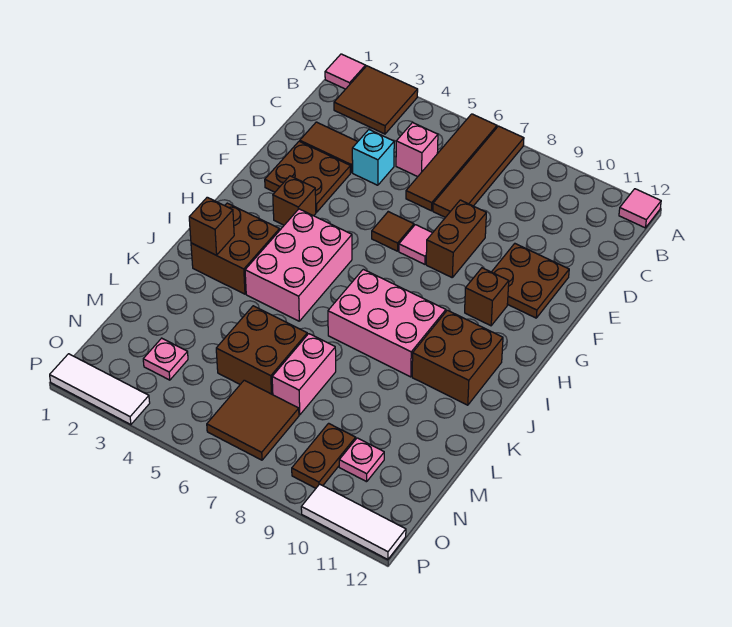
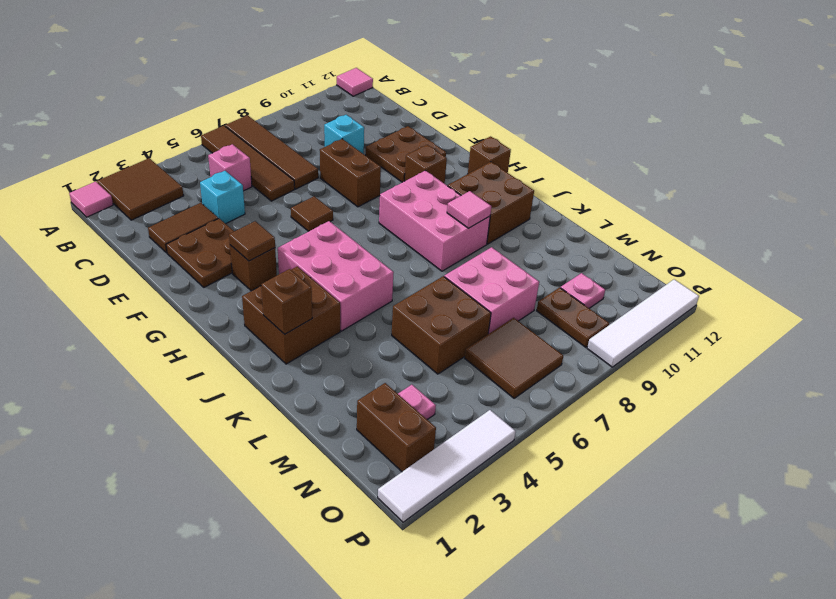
none -> cyan brick D9 level 1
pink tile F7 level 1 -> pink tile J9 level 2
none -> brown tile G3 level 2
none -> brown brick H12 level 1
pink brick I7:J9 level 1 -> pink brick H8:J9 level 1
pink brick L7:M7 level 1 -> pink brick L7:M8 level 1
none -> brown brick N2:O2 level 1
white tile P1:P3 level 1 -> white tile P1:P4 level 1
white tile P10:P12 level 1 -> white tile P9:P12 level 1

